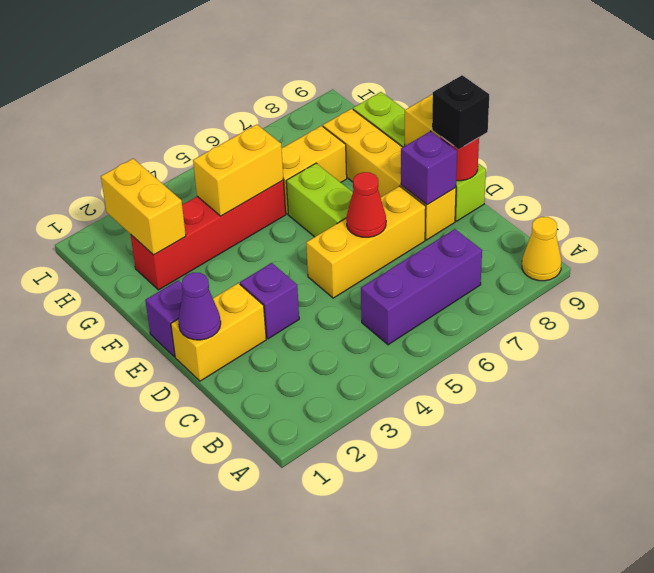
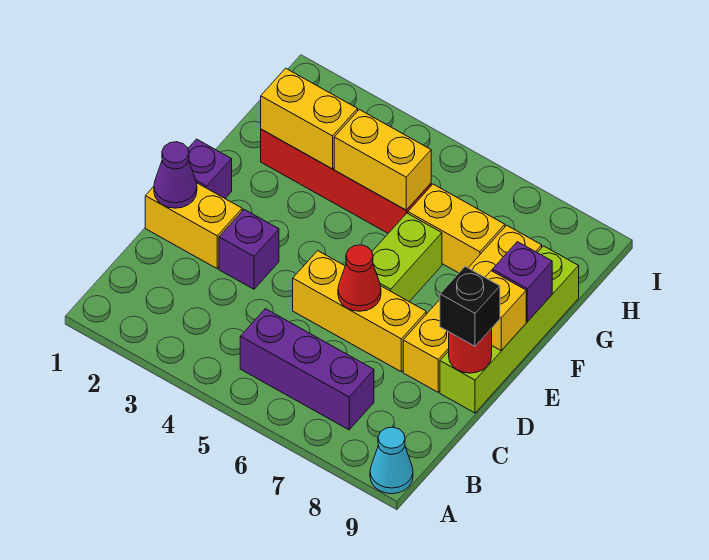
yellow cone A9 level 1 -> cyan cone A9 level 1
purple brick D8 level 2 -> purple brick F9 level 2
yellow brick G2:H2 level 2 -> yellow brick G2:G3 level 2

